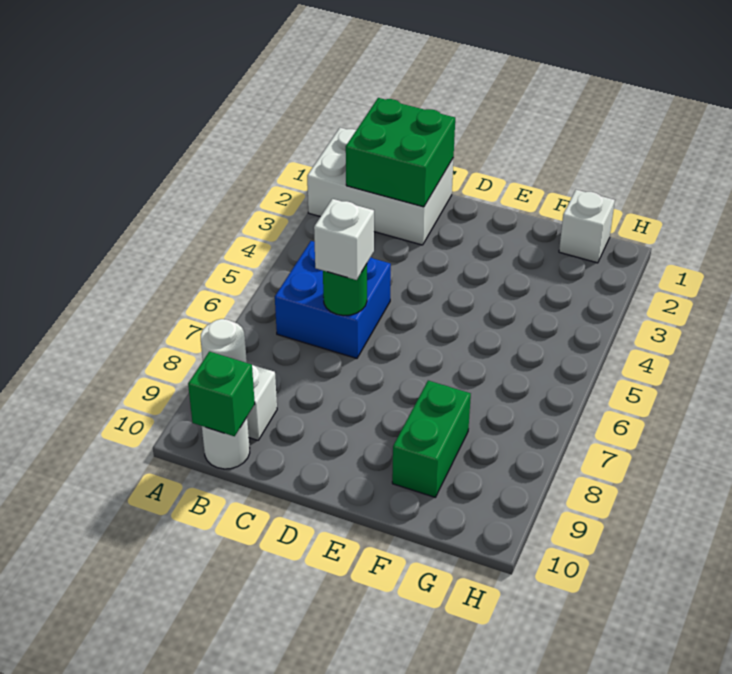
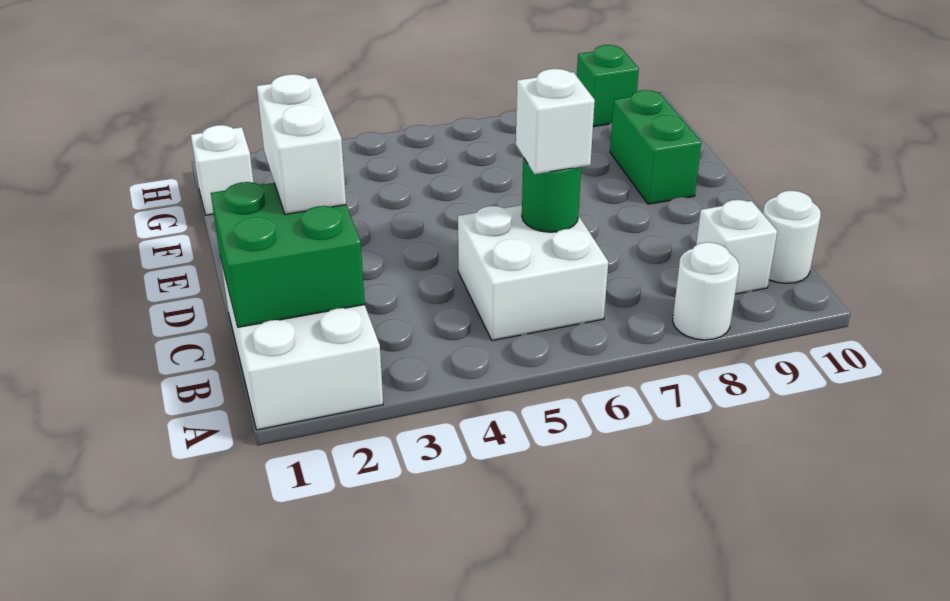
blue brick B5:C6 level 1 -> white brick B5:C6 level 1
green brick B10 level 2 -> green brick H9 level 1
none -> white brick C2:D2 level 3
green brick F8:F9 level 1 -> green brick E9:F9 level 1

